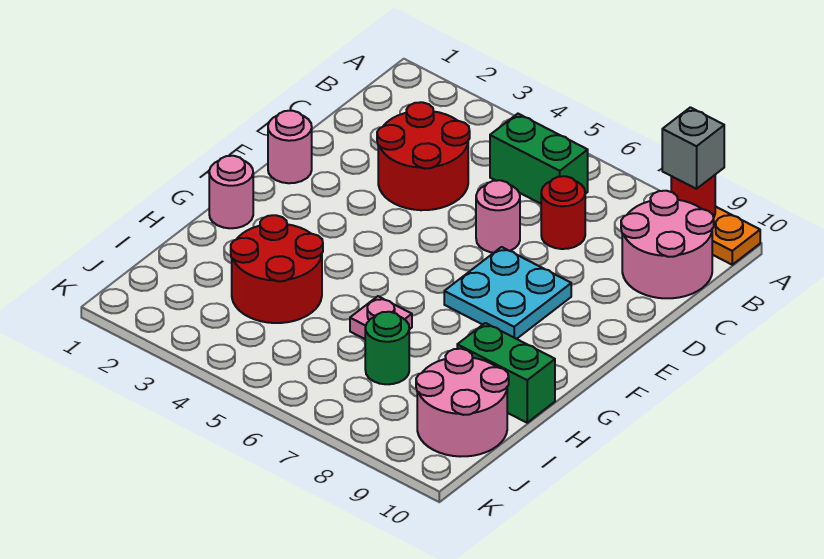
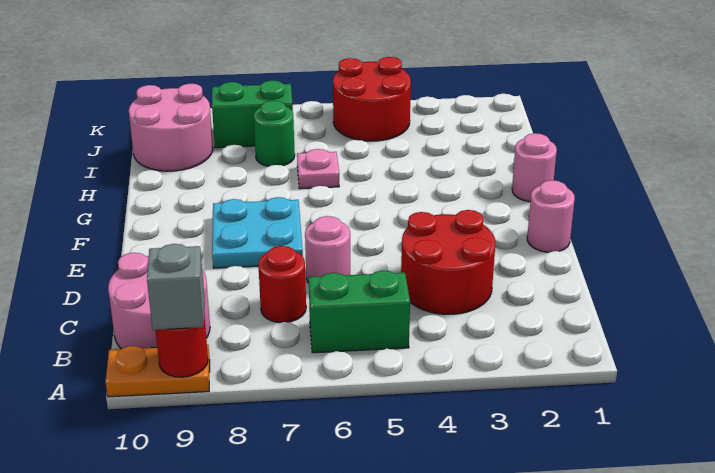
red round brick H3:I4 level 1 -> red round brick J4:K5 level 1
green brick H9:H10 level 1 -> green brick J7:J8 level 1

